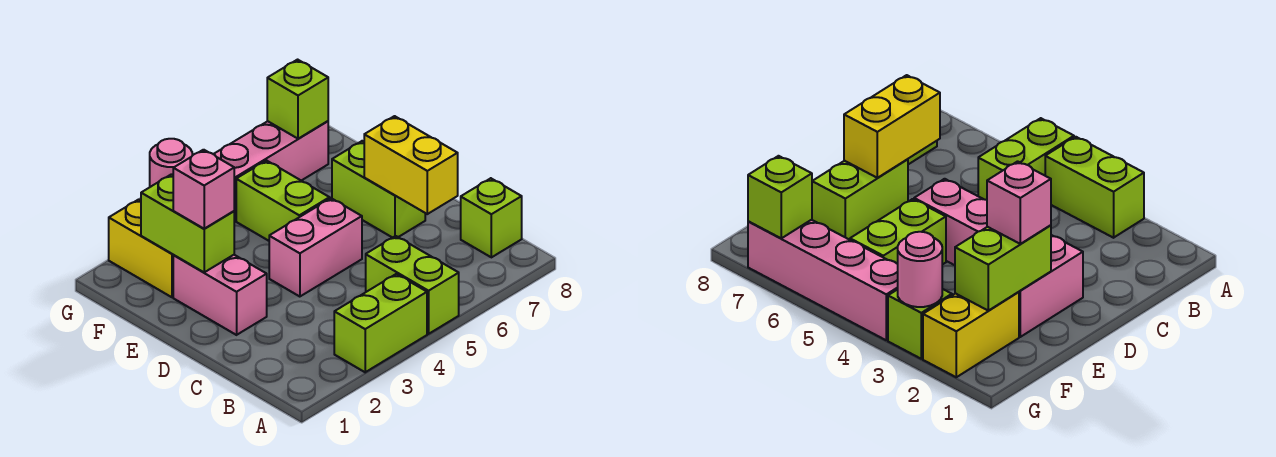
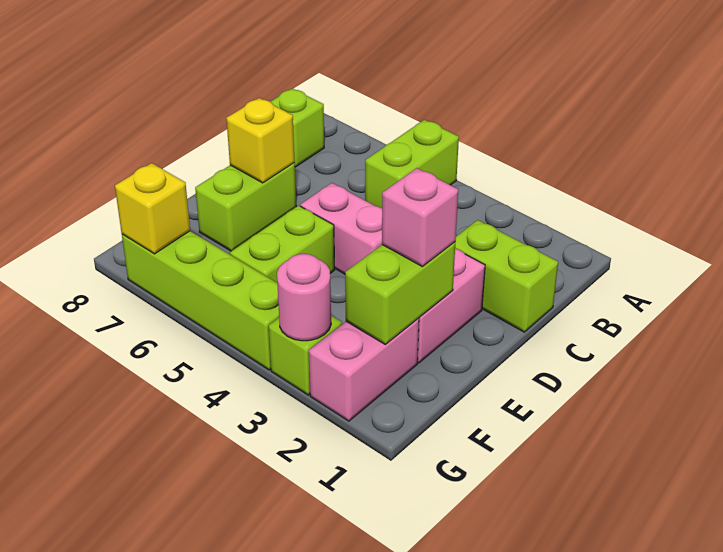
lime brick A3:A4 level 1 -> lime brick C1:C2 level 1
yellow brick C7:D7 level 2 -> yellow brick D7 level 2
yellow brick F2:G2 level 1 -> pink brick F2:G2 level 1
pink brick G4:G7 level 1 -> lime brick G4:G7 level 1
lime brick G7 level 2 -> yellow brick G7 level 2

